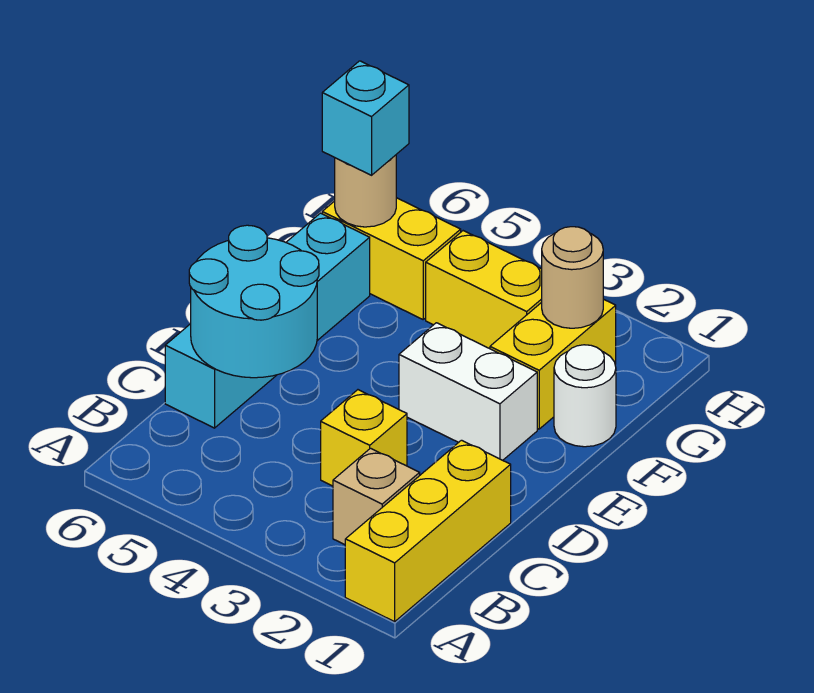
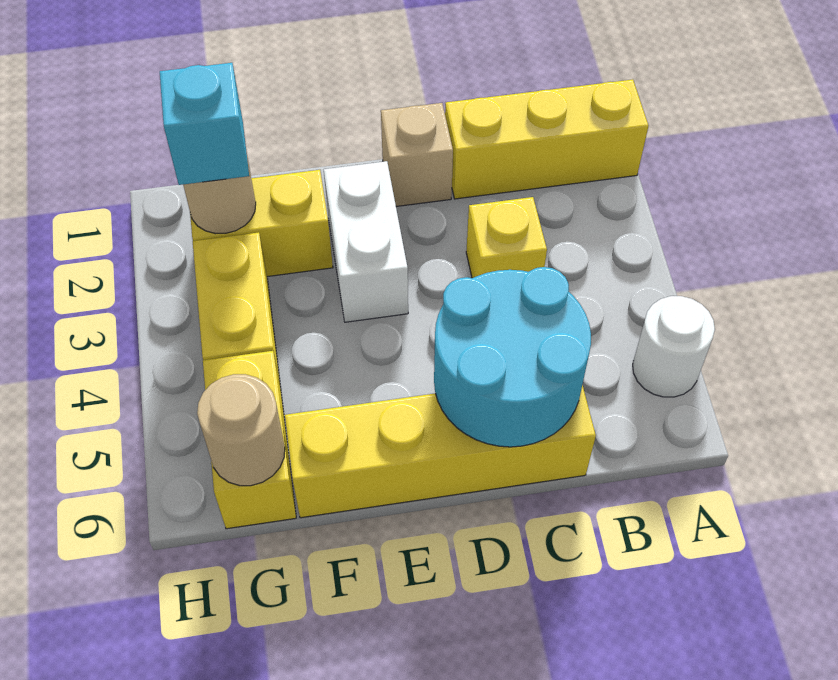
tan brick B2 level 1 -> tan brick D1 level 1
cyan brick C6:F6 level 1 -> yellow brick C6:F6 level 1
white round brick F1 level 1 -> white round brick A5 level 1
cyan brick G6 level 3 -> cyan brick G2 level 3

